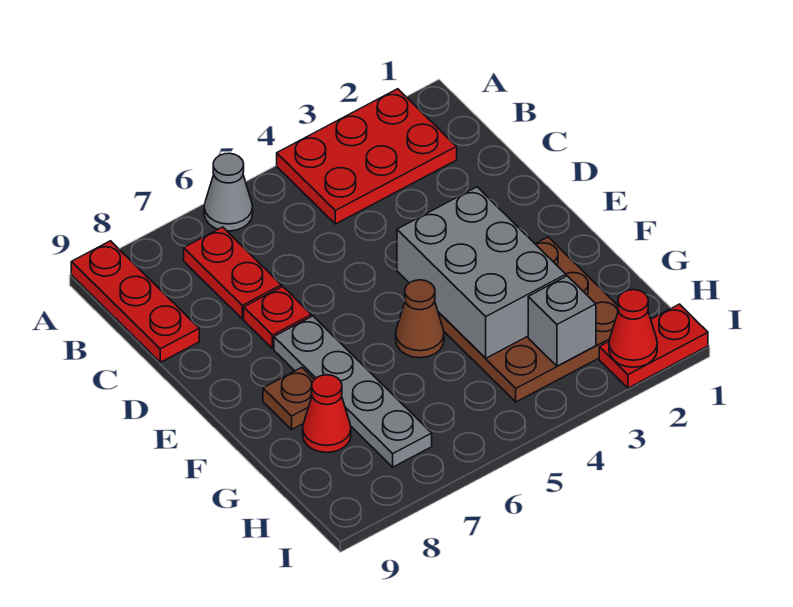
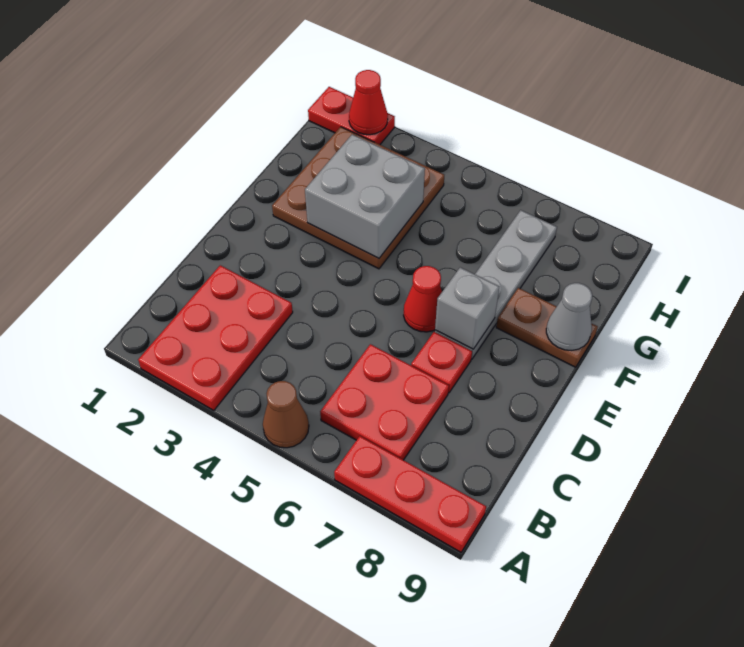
red plate A2:B4 level 1 -> red plate A2:C3 level 1
grey cone A6 level 1 -> grey cone F9 level 2
red plate A9:C9 level 1 -> red plate A7:A9 level 1
red plate B7:C7 level 1 -> red plate B6:C7 level 1
grey brick E3:G4 level 2 -> grey brick F3:G4 level 2
brown cone F5 level 1 -> brown cone A5 level 1
brown plate F8 level 1 -> brown plate F8:F9 level 1
red cone G8 level 1 -> red cone E6 level 1
grey brick H3 level 2 -> grey brick E7 level 2

